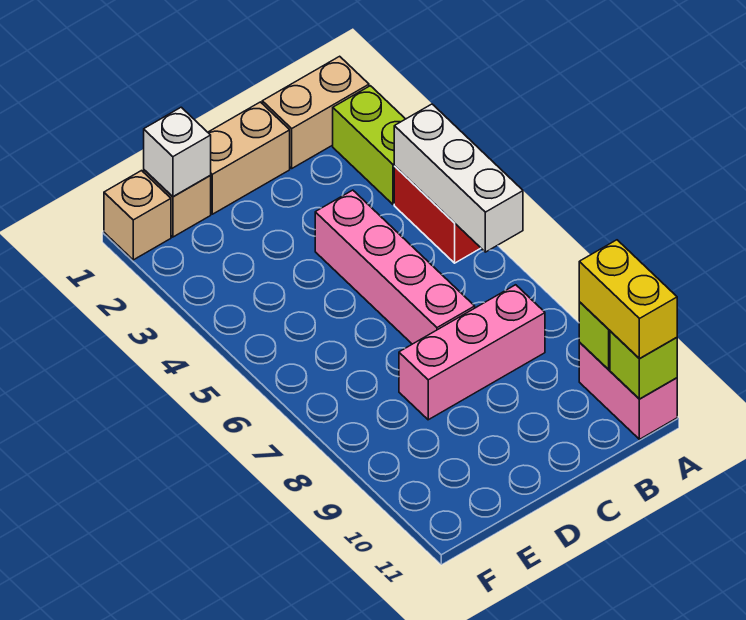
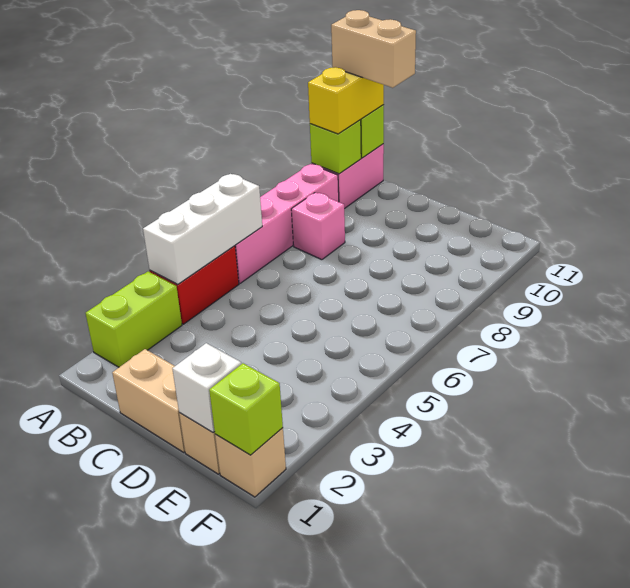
tan brick A1:B1 level 1 -> tan brick A11:B11 level 4
pink brick B8:D8 level 1 -> pink brick B8 level 1
pink brick C4:C7 level 1 -> pink brick A6:A9 level 1
none -> lime brick F1 level 2

